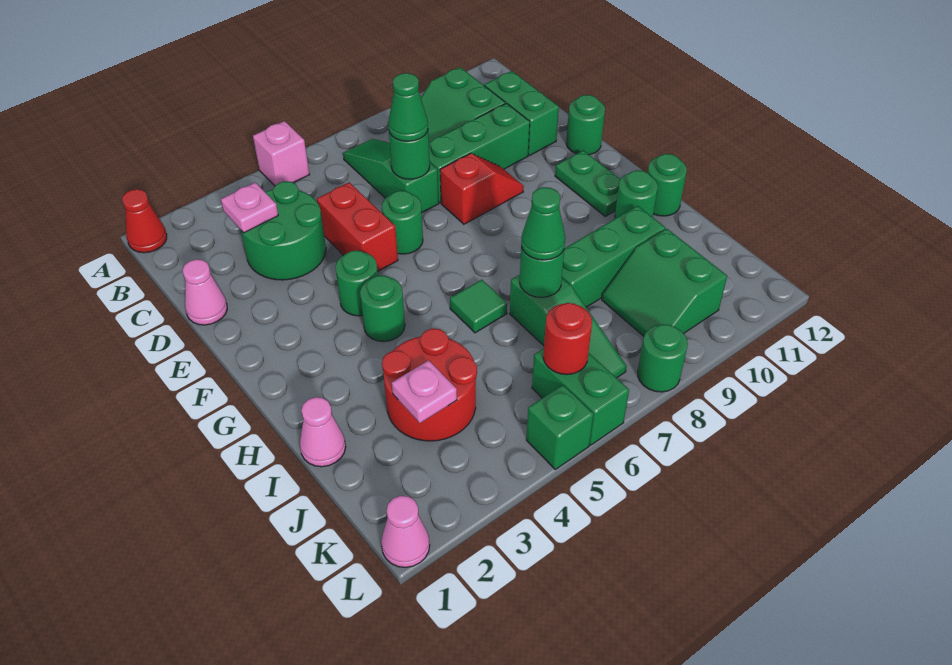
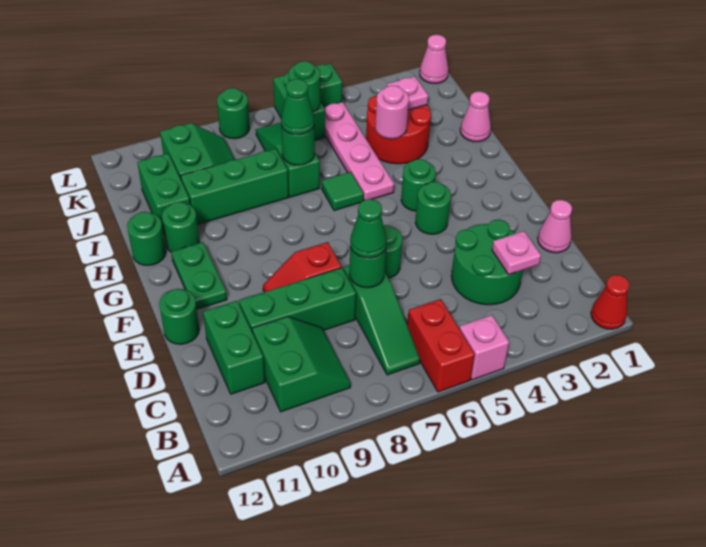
red brick D5:E5 level 1 -> red brick A6:B6 level 1
none -> pink plate H5:K5 level 1
none -> pink round brick I4 level 2
none -> green brick I11:J11 level 1
red round brick K6 level 2 -> green round brick K6 level 2

